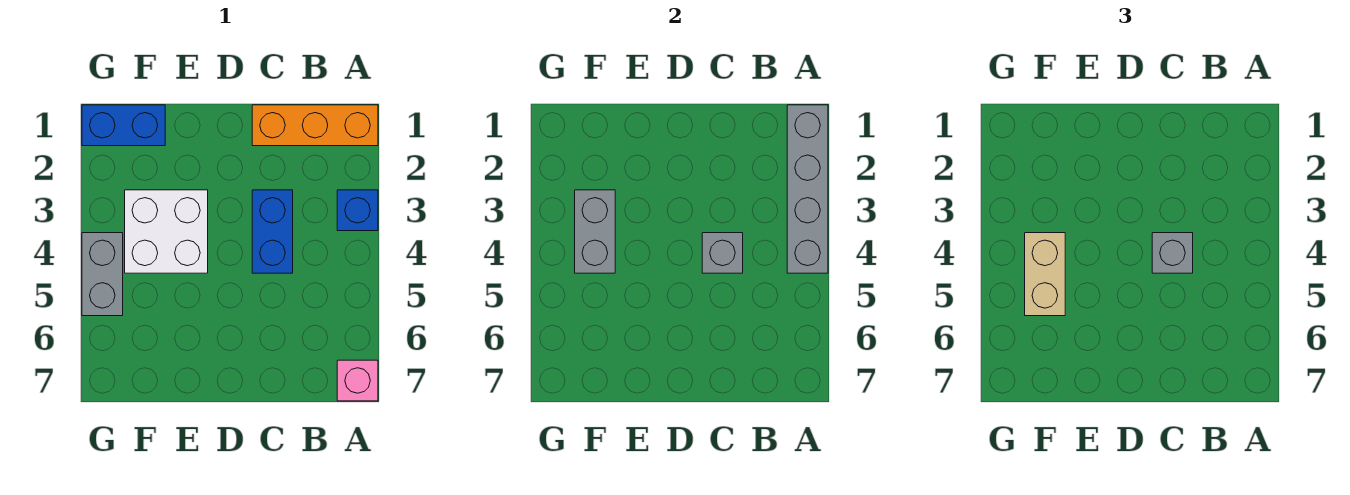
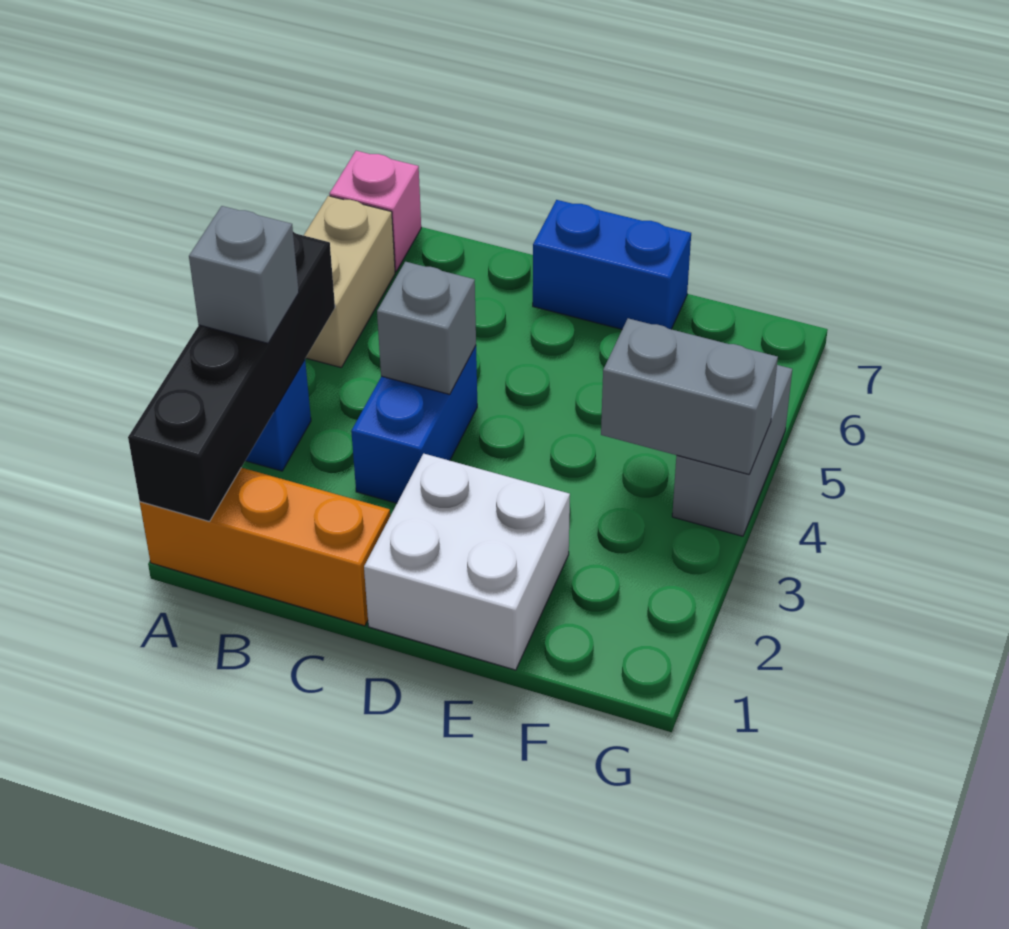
grey brick A1:A4 level 2 -> black brick A1:A4 level 2
grey brick C4 level 3 -> grey brick A3 level 3
white brick E3:F4 level 1 -> white brick D1:E2 level 1
blue brick F1:G1 level 1 -> blue brick D7:E7 level 1
grey brick F3:F4 level 2 -> grey brick F4:G4 level 2
tan brick F4:F5 level 3 -> tan brick A5:A6 level 1

